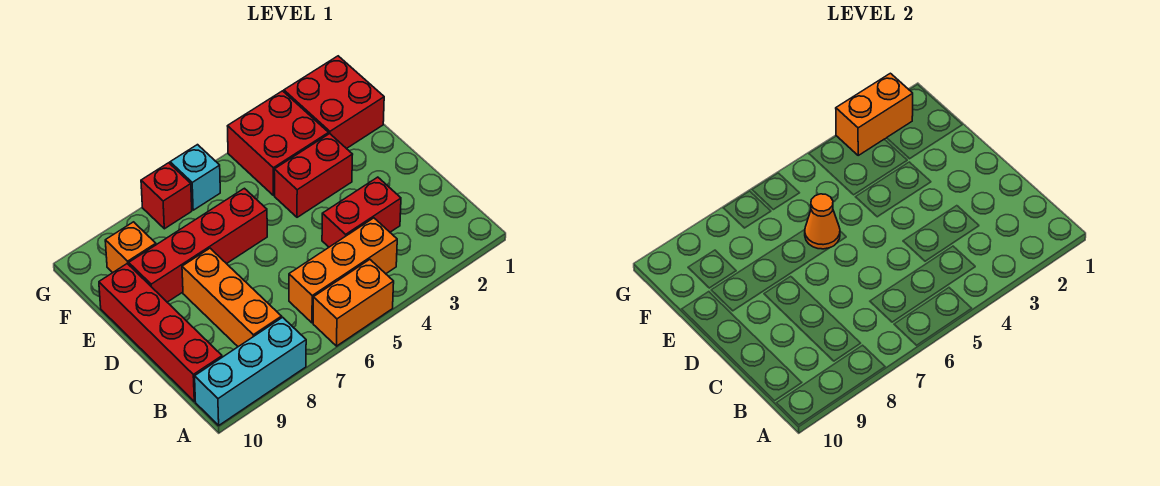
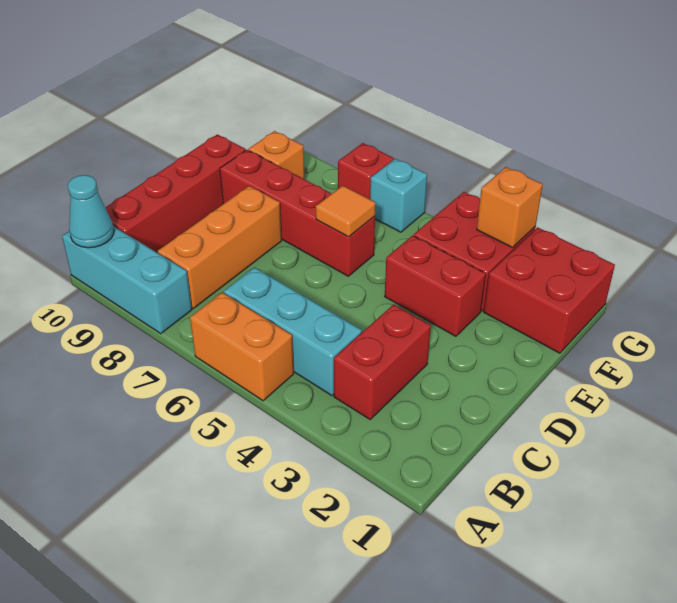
none -> cyan cone A10 level 2
orange brick B4:B6 level 1 -> cyan brick B4:B6 level 1
red brick C3:C4 level 1 -> red brick B3:C3 level 1
orange cone E6 level 2 -> orange tile E6 level 2
orange brick G2:G3 level 2 -> orange brick G3 level 2

